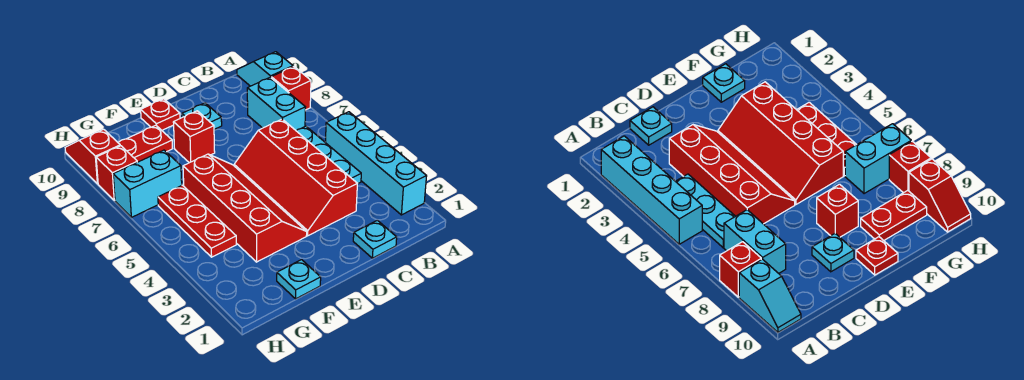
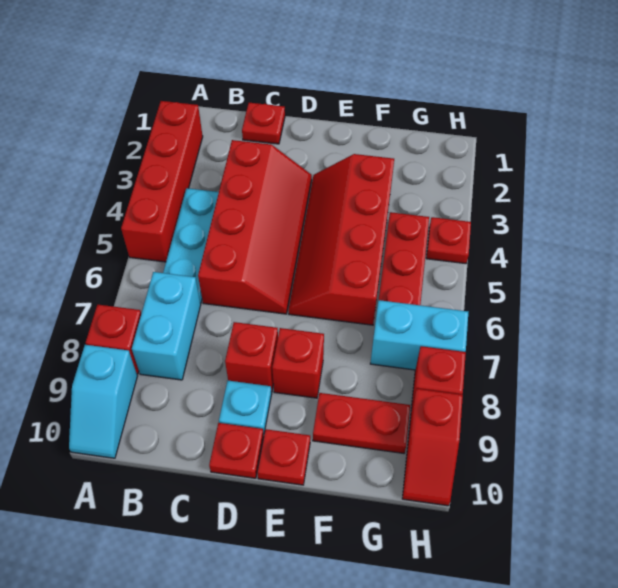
cyan brick A2:A5 level 1 -> red brick A2:A5 level 1
cyan plate C1 level 1 -> red plate C1 level 1
none -> red brick D8 level 1
none -> red plate D10 level 1
cyan plate F1 level 1 -> none
none -> red plate H4 level 1

